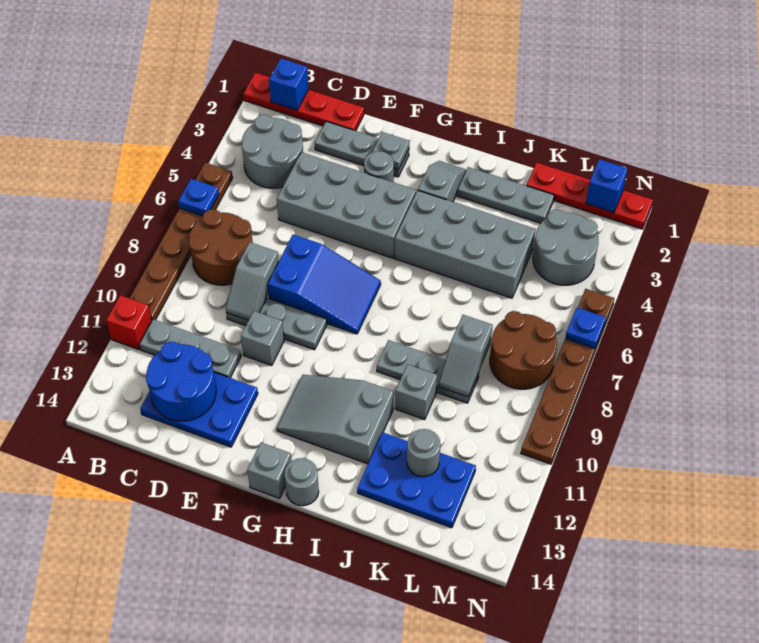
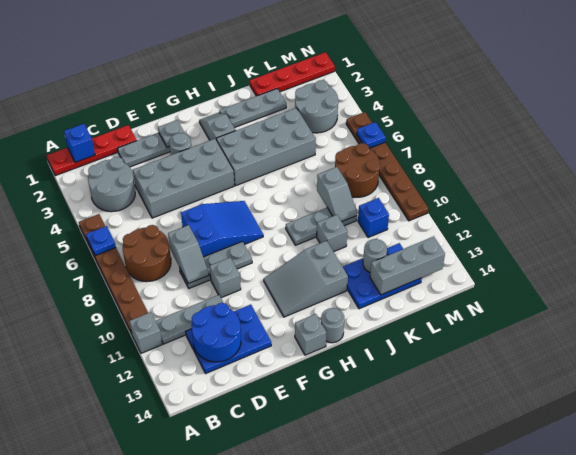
red brick A11 level 1 -> grey brick A11 level 1
none -> grey brick K13:M13 level 2
blue brick M1 level 2 -> blue brick L10 level 1

